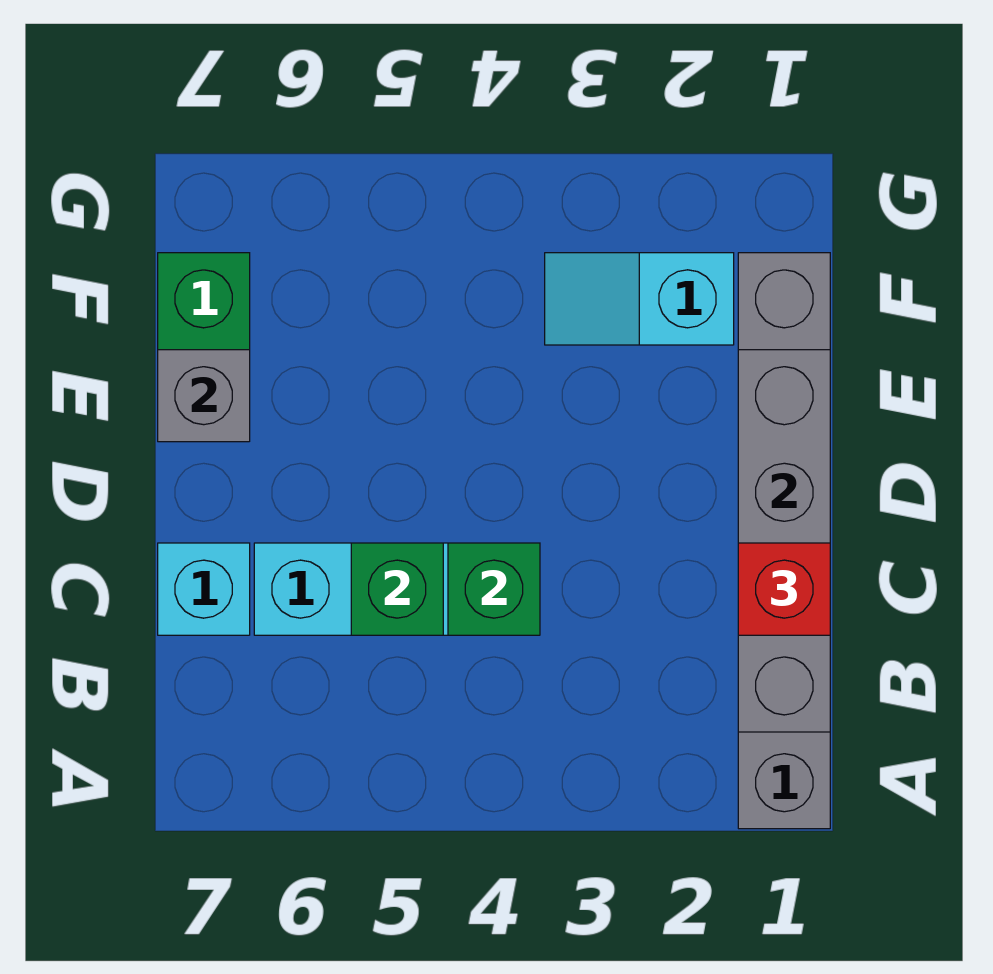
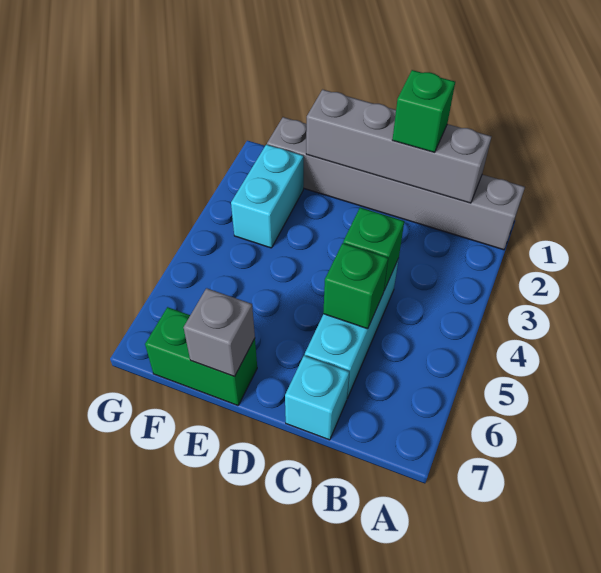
red brick C1 level 3 -> green brick C1 level 3
cyan slope F2:F3 level 1 top 2 -> cyan brick F2:F3 level 1

